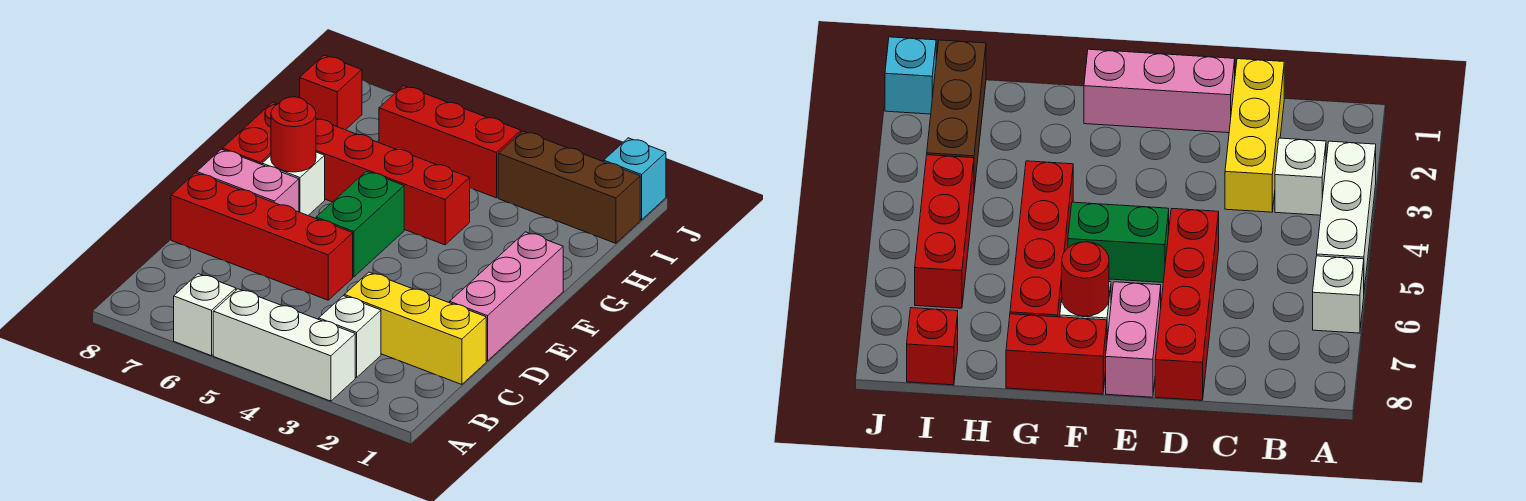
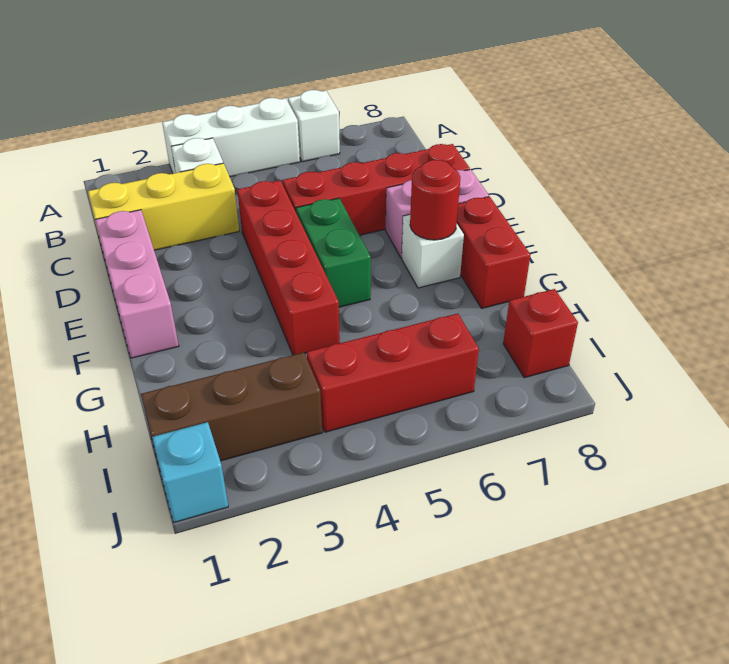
red brick G4:G7 level 1 -> red brick D4:G4 level 1

